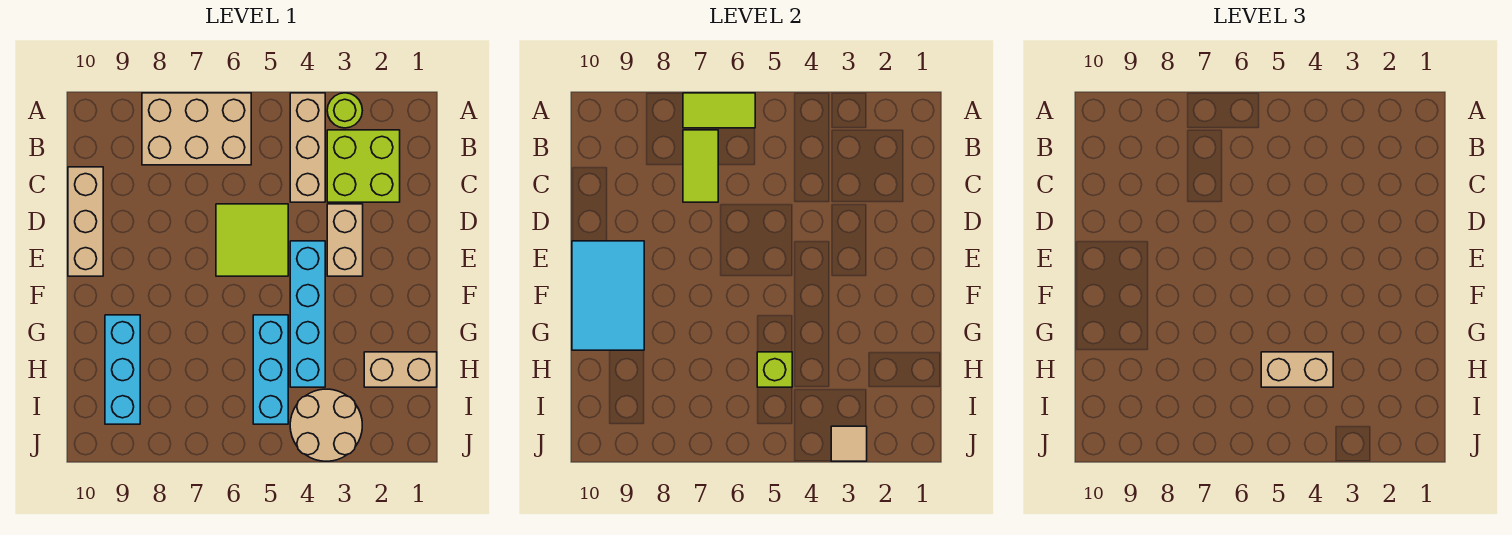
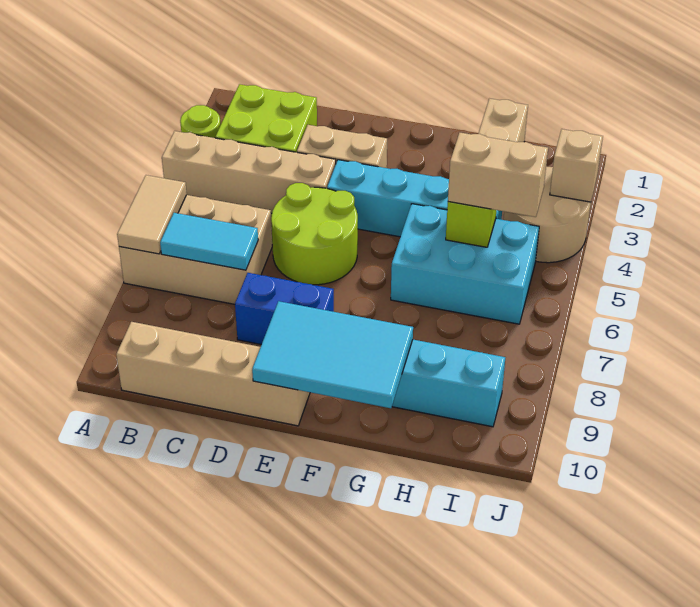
tan brick A4:C4 level 1 -> tan brick A4:D4 level 1
tan brick A6:B8 level 1 -> tan brick A6:C7 level 1
lime tile A6:A7 level 2 -> tan tile A6:A7 level 2
lime tile B7:C7 level 2 -> cyan tile B7:C7 level 2
tan brick C10:E10 level 1 -> tan brick B10:E10 level 1
lime tile D5:E6 level 1 -> lime round brick D5:E6 level 1
none -> blue brick D8:E8 level 1
cyan brick G5:I5 level 1 -> cyan brick G5:I6 level 1
tan brick H4:H5 level 3 -> tan brick H5:I5 level 3
tan tile J3 level 2 -> tan brick J3 level 2

